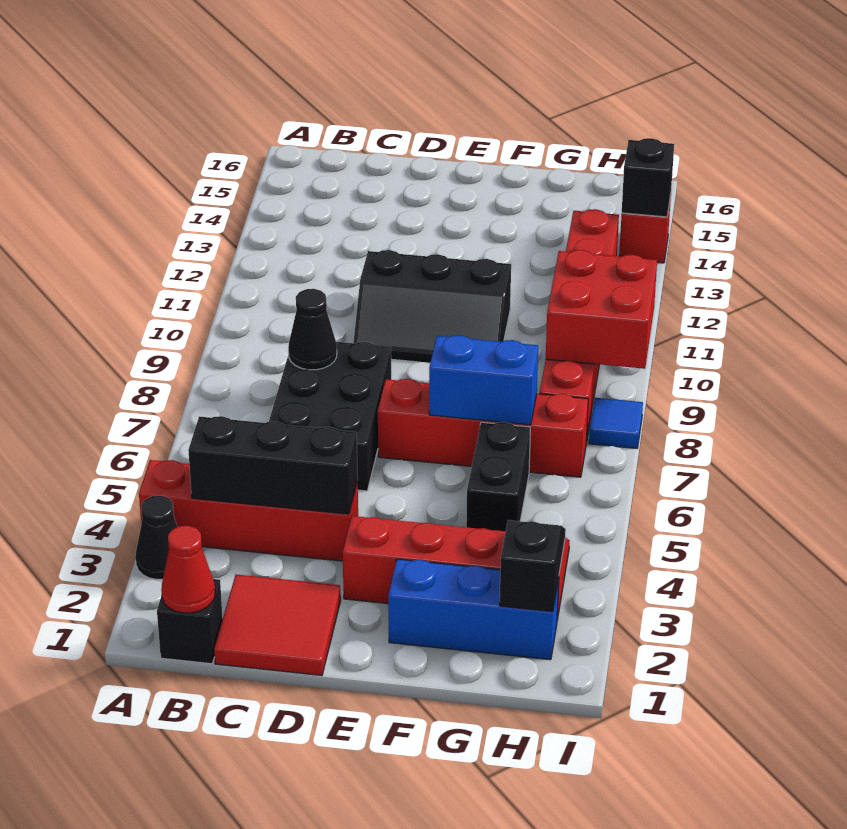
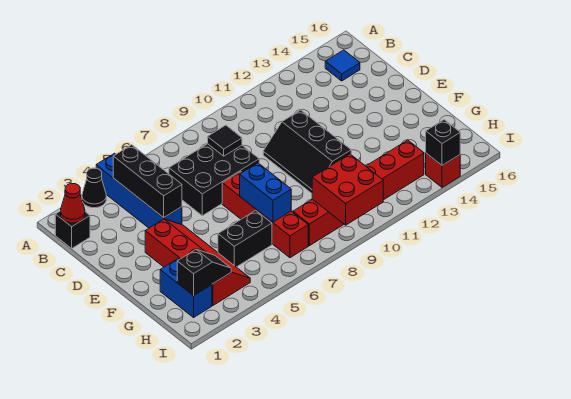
red brick A4:D4 level 1 -> blue brick A4:D4 level 1
red tile C1:D2 level 1 -> none
black cone C8 level 2 -> black tile C8 level 2
blue brick F2:H2 level 1 -> blue brick G2:H2 level 1
blue tile I8 level 1 -> blue tile B15 level 1

